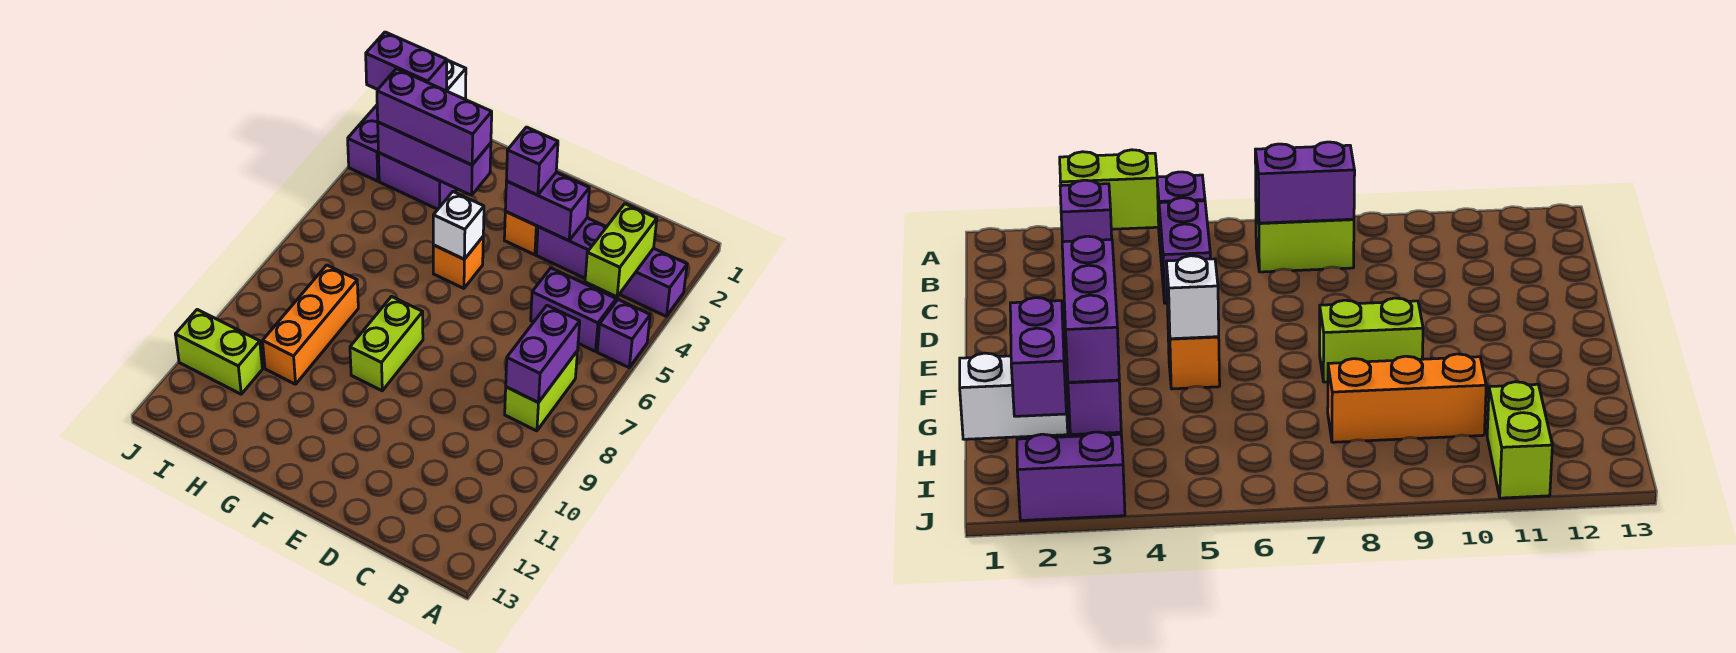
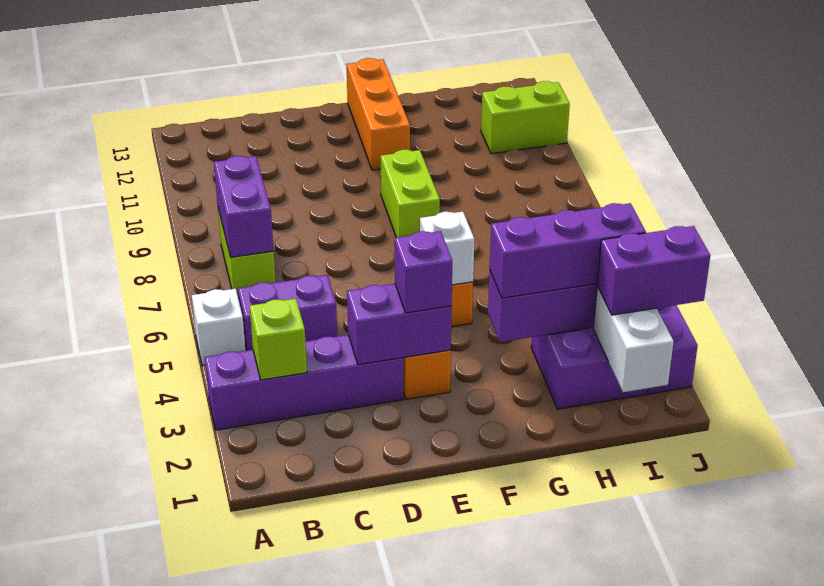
purple brick A5 level 1 -> white brick A5 level 1
lime brick B3:B4 level 2 -> lime brick B3 level 2
orange brick H8:H10 level 1 -> orange brick F11:F13 level 1

